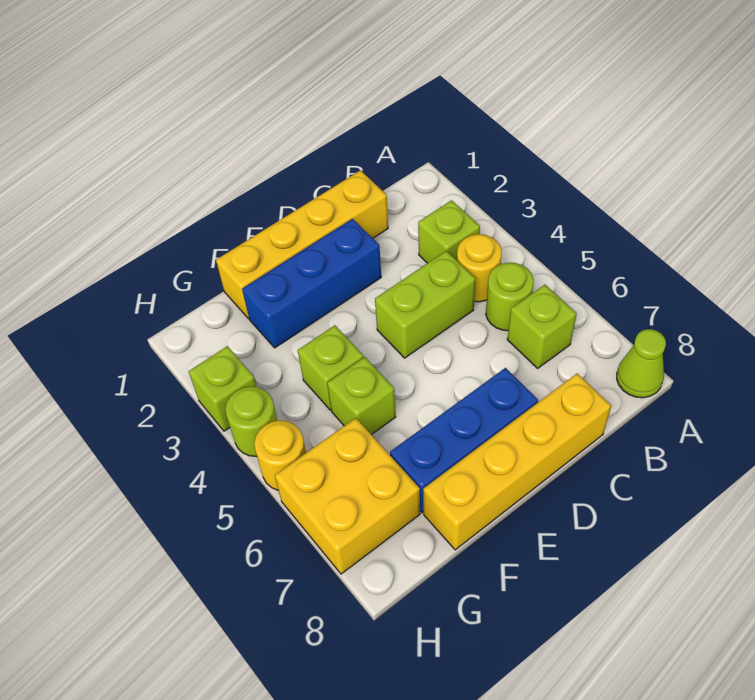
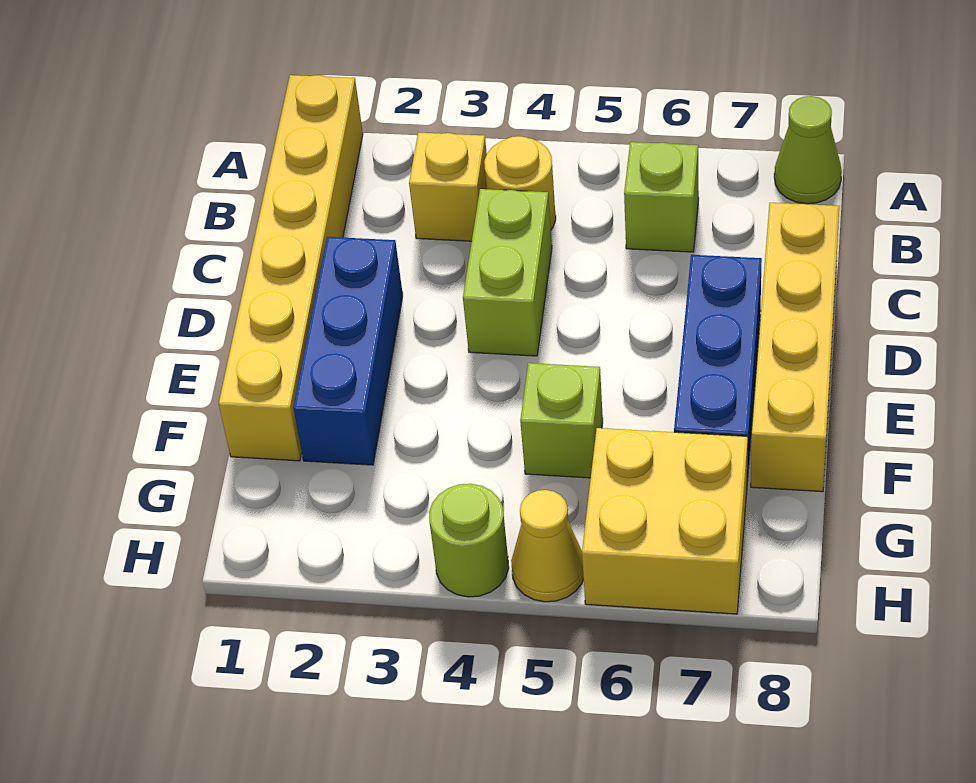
lime brick B3 level 1 -> yellow brick B3 level 1
lime round brick B5 level 1 -> none
yellow brick C1:F1 level 1 -> yellow brick A1:F1 level 1
lime brick F4 level 1 -> none
lime brick H3 level 1 -> none
yellow round brick H5 level 1 -> yellow cone H5 level 1

